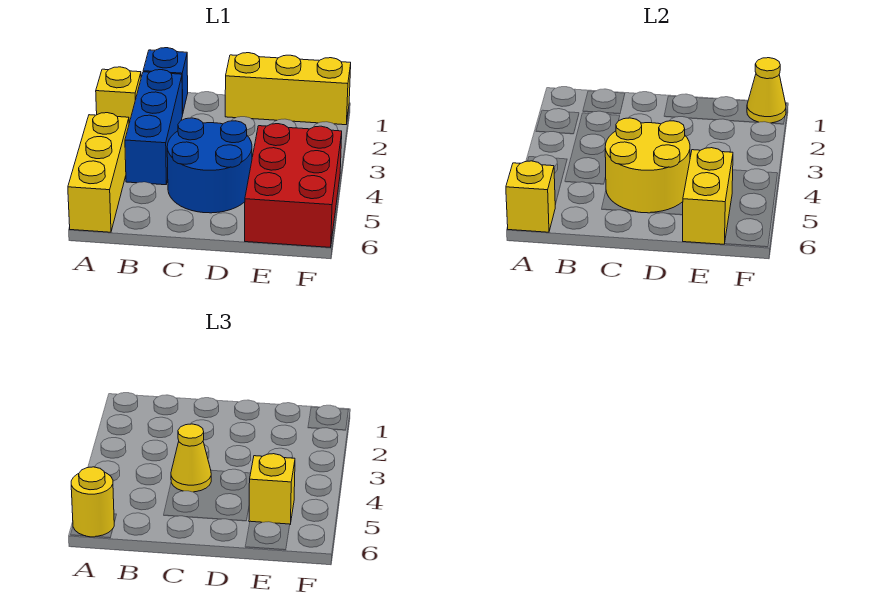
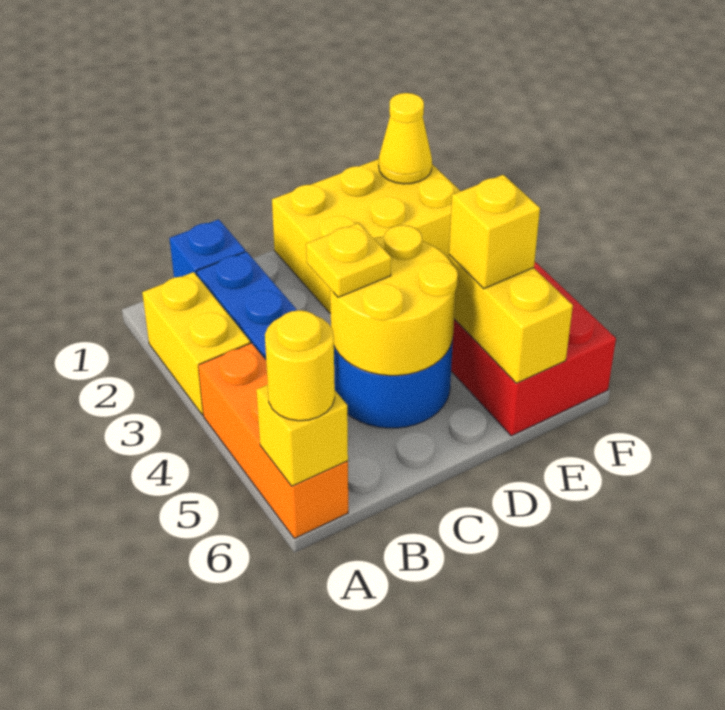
yellow brick A2 level 1 -> yellow brick A2:A3 level 1
yellow brick A4:A6 level 1 -> orange brick A4:A6 level 1
yellow cone C4 level 3 -> yellow plate C4 level 3
yellow brick D1:F1 level 1 -> yellow brick D1:F2 level 1

